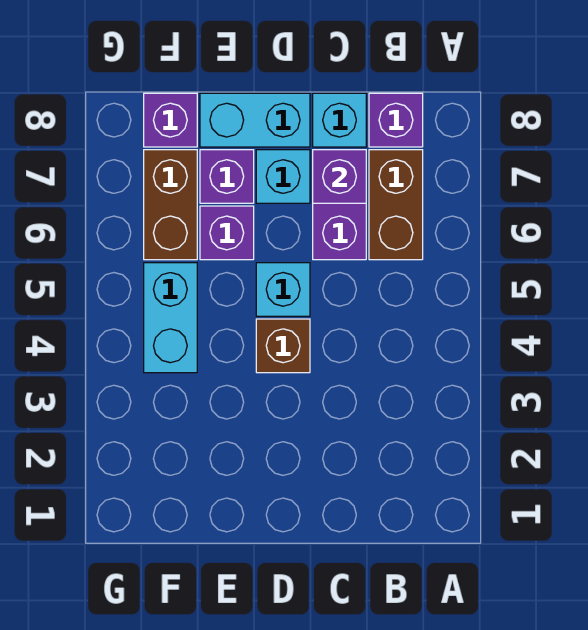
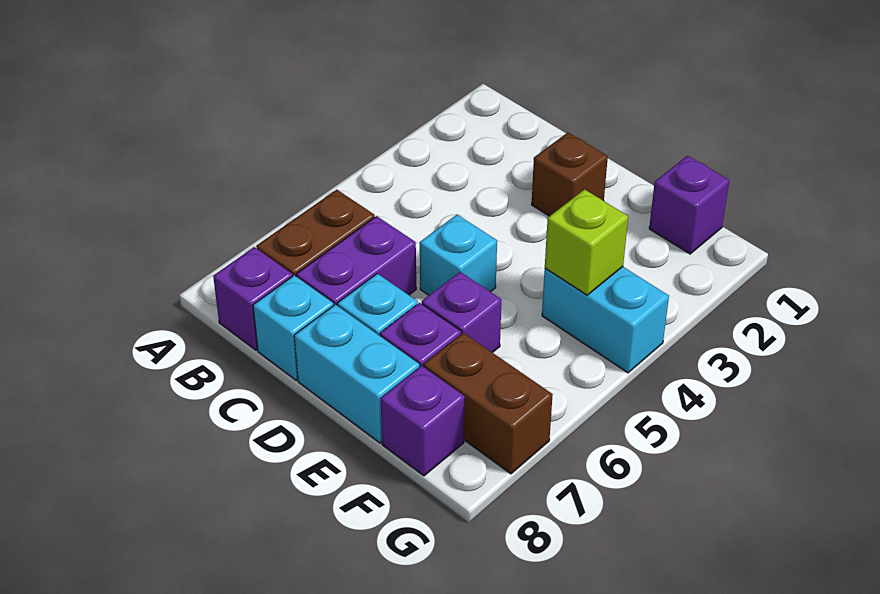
purple brick C7 level 2 -> purple brick F1 level 1
brown brick D4 level 1 -> brown brick D2 level 1
cyan brick F4:F5 level 1 -> cyan brick F4:G4 level 1
none -> lime brick F4 level 2
brown brick F6:F7 level 1 -> brown brick F7:G7 level 1

